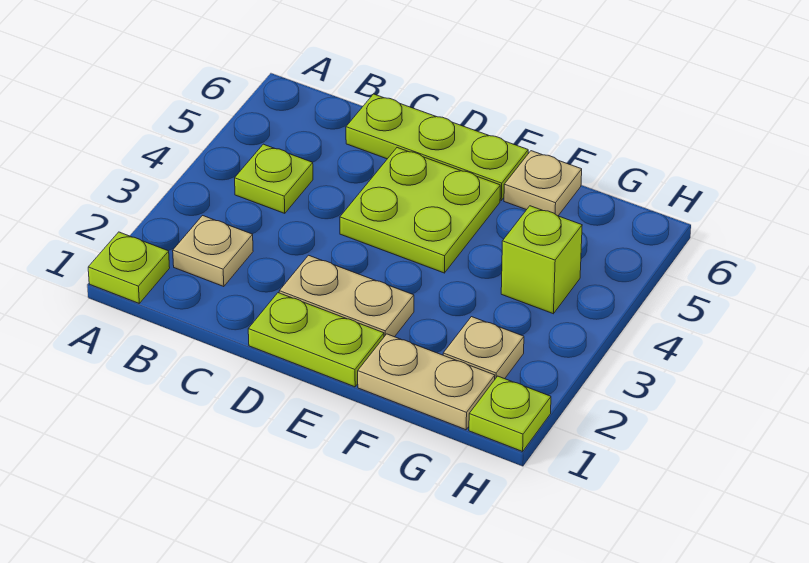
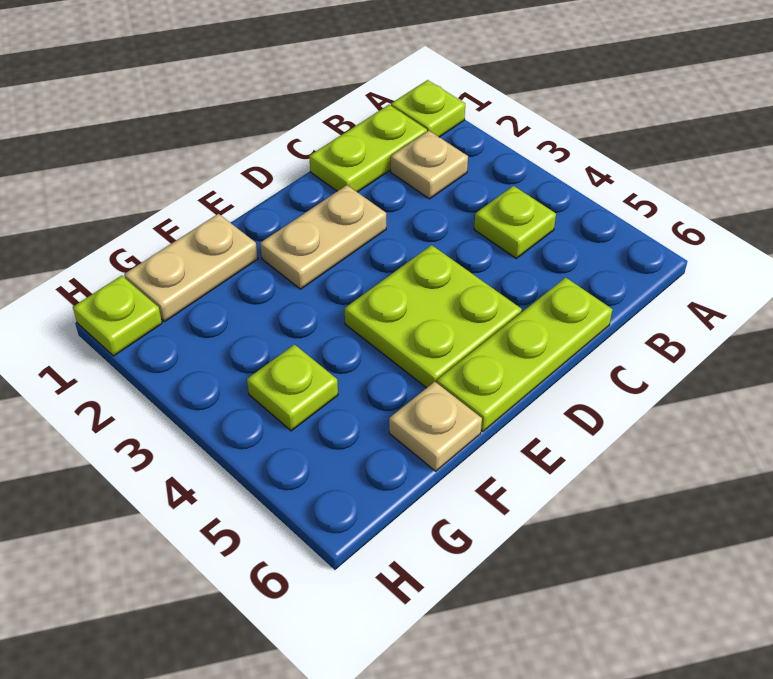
lime plate D1:E1 level 1 -> lime plate B1:C1 level 1
tan plate G2 level 1 -> none
lime brick G4 level 1 -> lime plate G4 level 1

